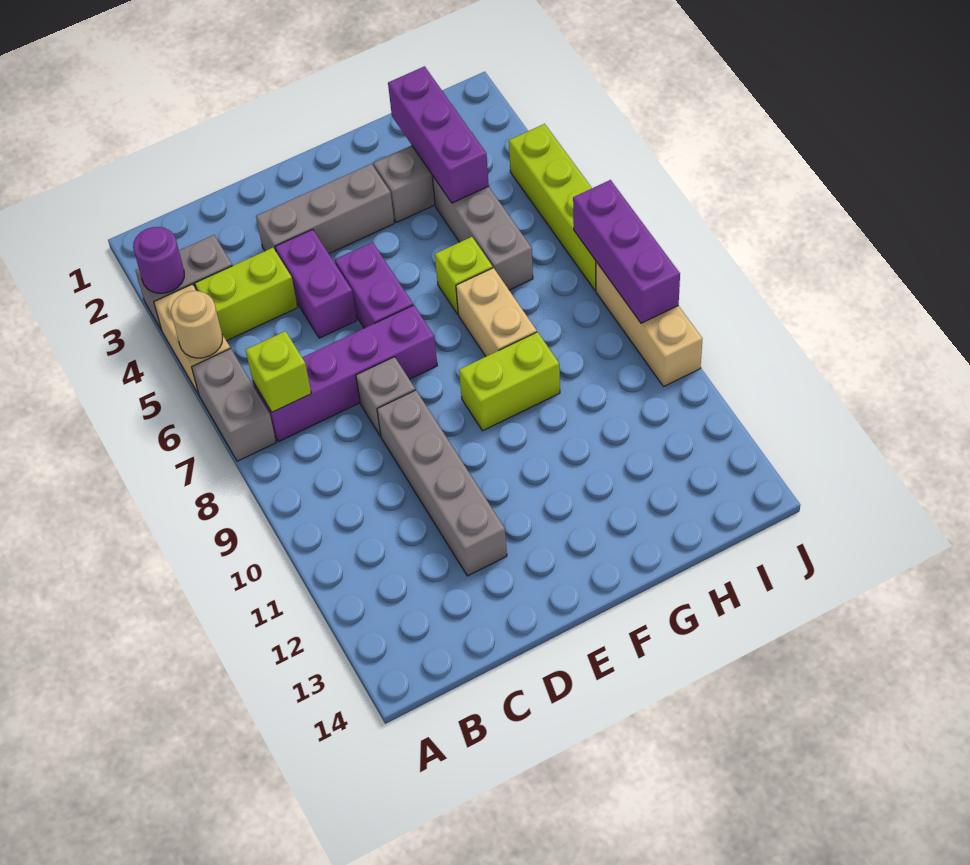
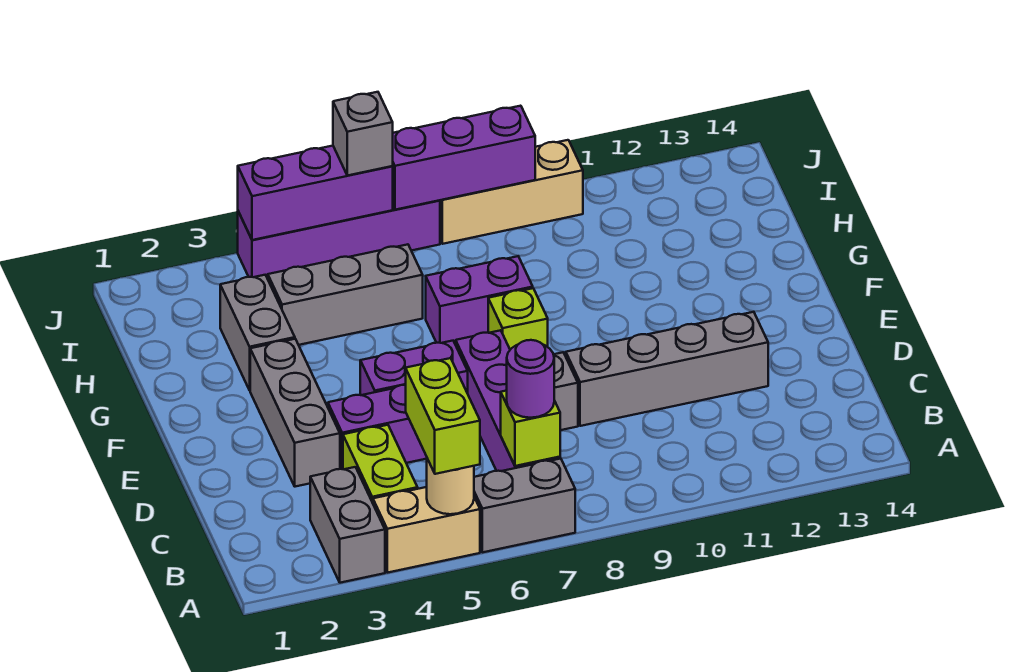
purple round brick A3 level 2 -> purple round brick B7 level 3
lime brick F9:G9 level 1 -> lime brick A5:B5 level 3
lime brick G6 level 1 -> lime brick F8 level 1
tan brick G7:G8 level 1 -> purple brick G7:G8 level 1
purple brick H2:H4 level 2 -> purple brick J4:J6 level 2
lime brick J4:J7 level 1 -> purple brick J4:J7 level 1
none -> grey brick J6 level 3

